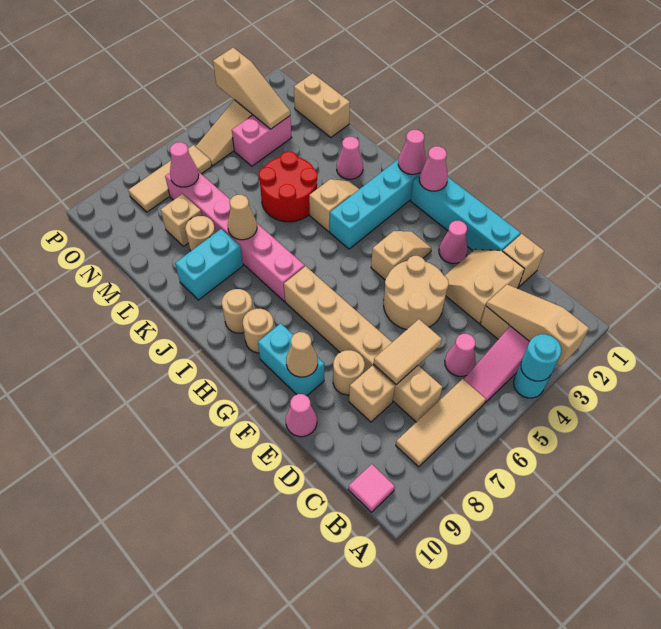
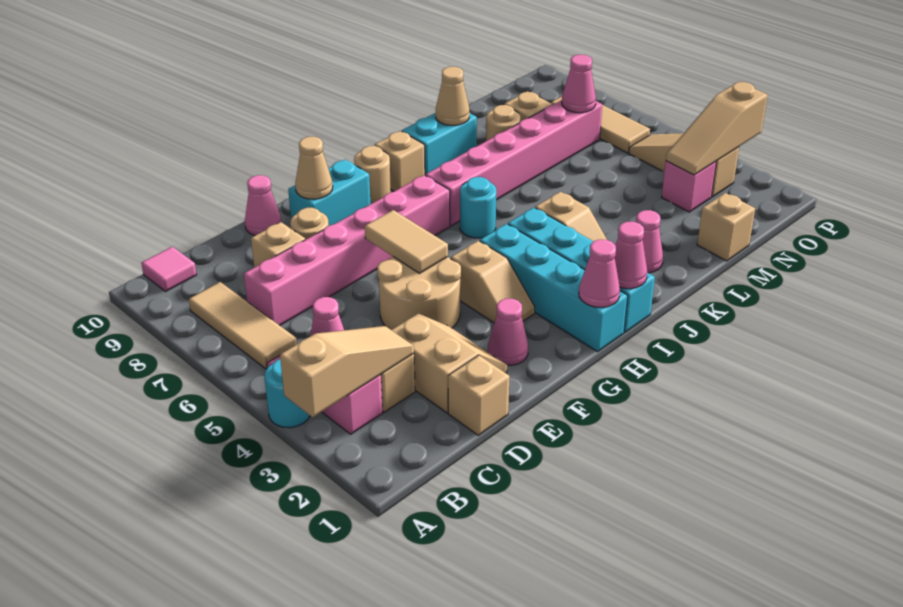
cyan round brick A4 level 2 -> cyan round brick I6 level 1
tan brick C7:H7 level 1 -> pink brick C7:H7 level 1
tan tile D6:D7 level 2 -> tan tile F5:F6 level 2
cyan brick E1:H1 level 1 -> cyan brick H1:H4 level 1
tan round brick I9 level 1 -> tan brick I9 level 1
red round brick K4:L5 level 1 -> none
tan cone K7 level 2 -> tan cone K9 level 2
cyan brick K8:K9 level 1 -> cyan brick J9:K9 level 1
tan brick M1:N1 level 1 -> tan brick M1 level 1
pink brick N3:N4 level 1 -> pink brick N3 level 1

